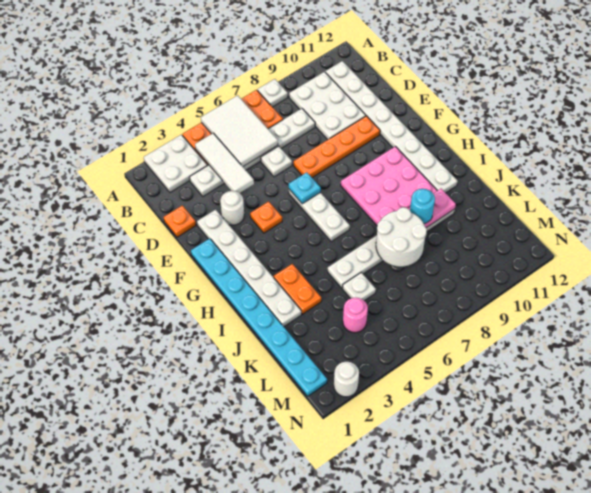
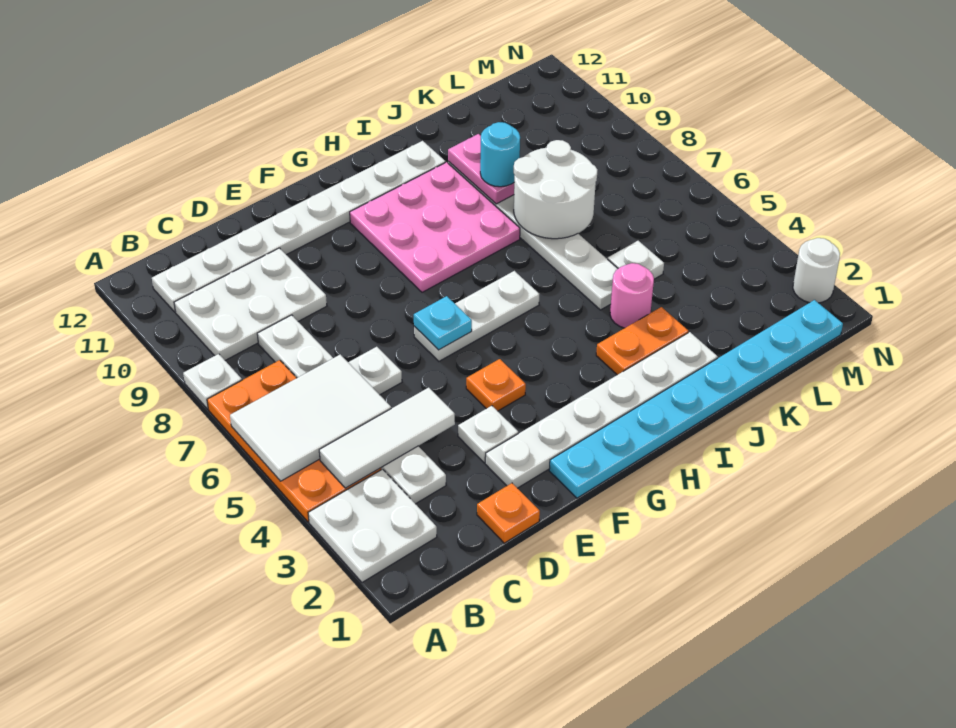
white round brick E3 level 1 -> white plate E3 level 1
orange plate E7:E10 level 1 -> none
pink round brick L4 level 1 -> pink round brick J4 level 1

